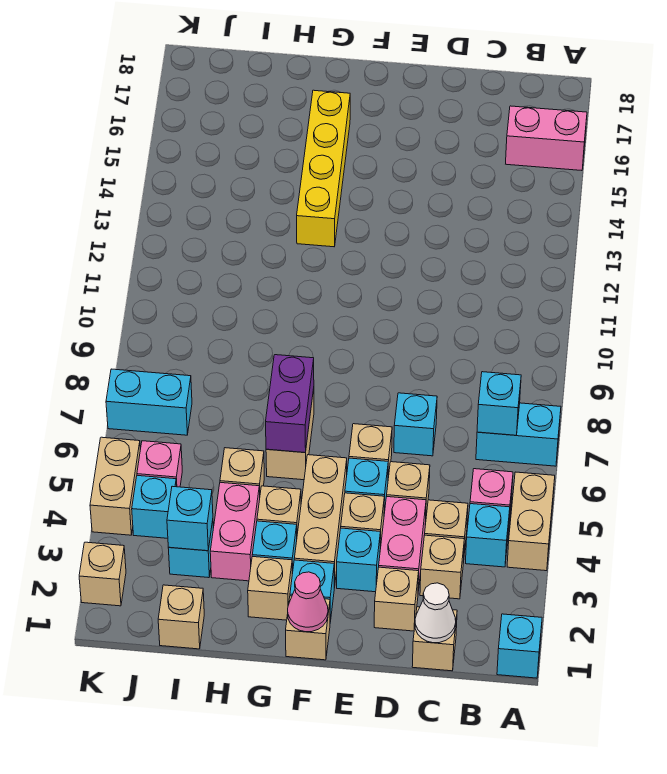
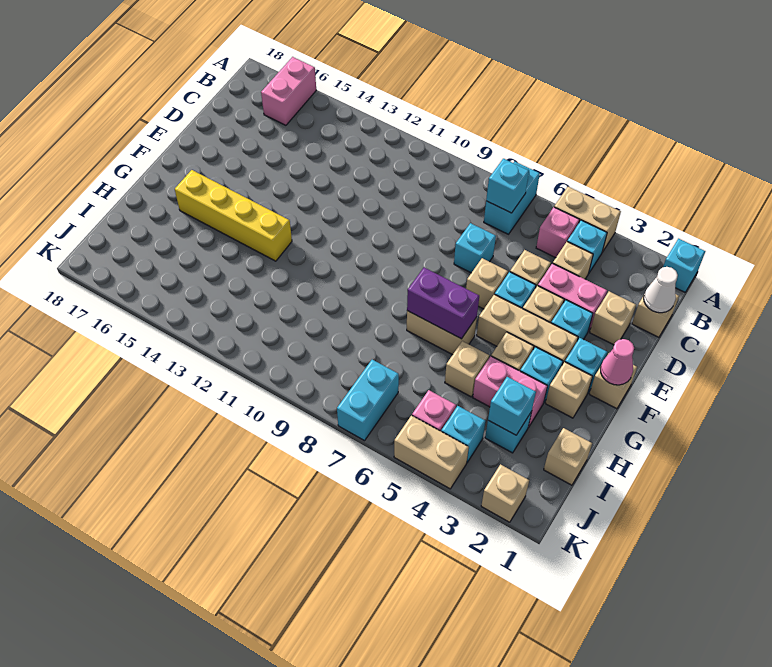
tan brick C3 level 1 -> none

